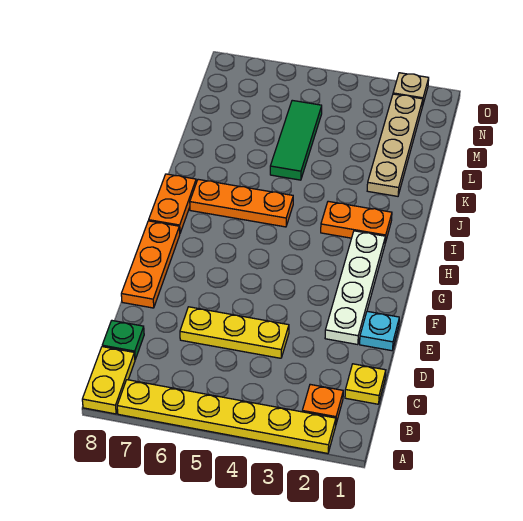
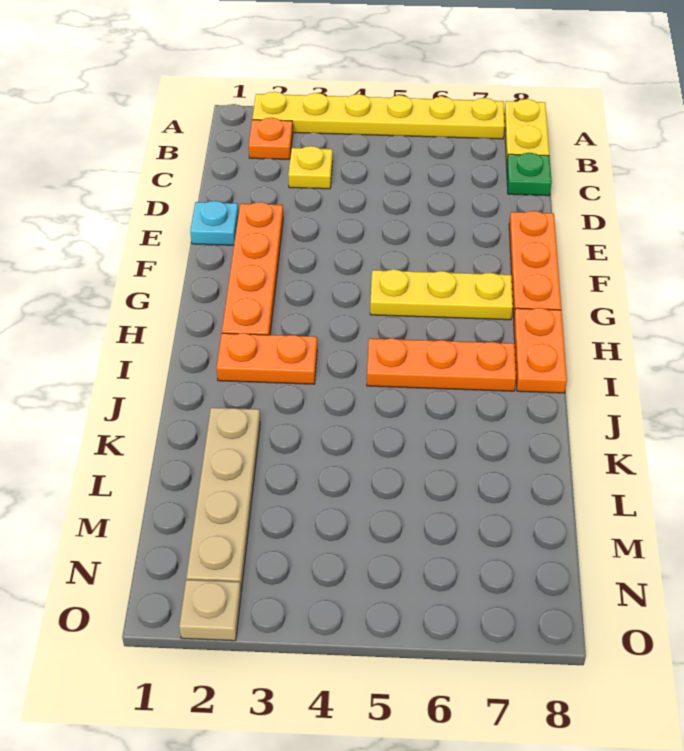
yellow plate C1 level 1 -> yellow plate C3 level 1
yellow plate D4:D6 level 1 -> yellow plate G5:G7 level 1
white plate E2:H2 level 1 -> orange plate E2:H2 level 1
green tile K5:M5 level 1 -> none

